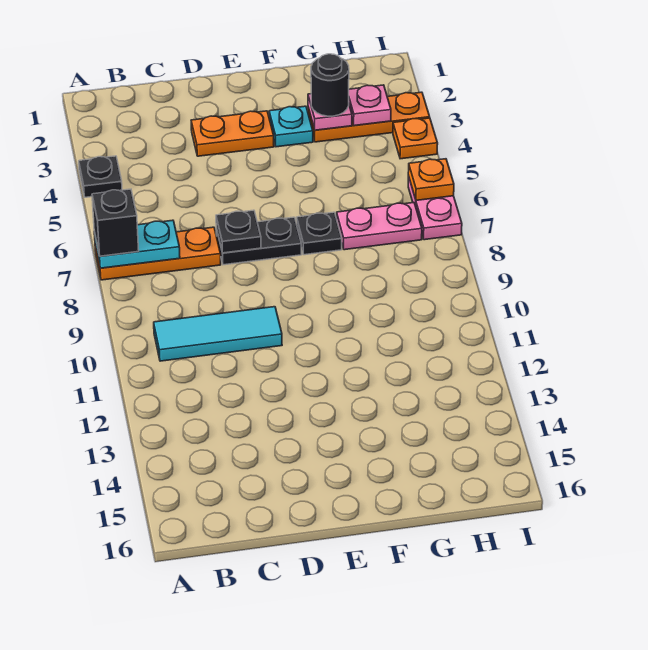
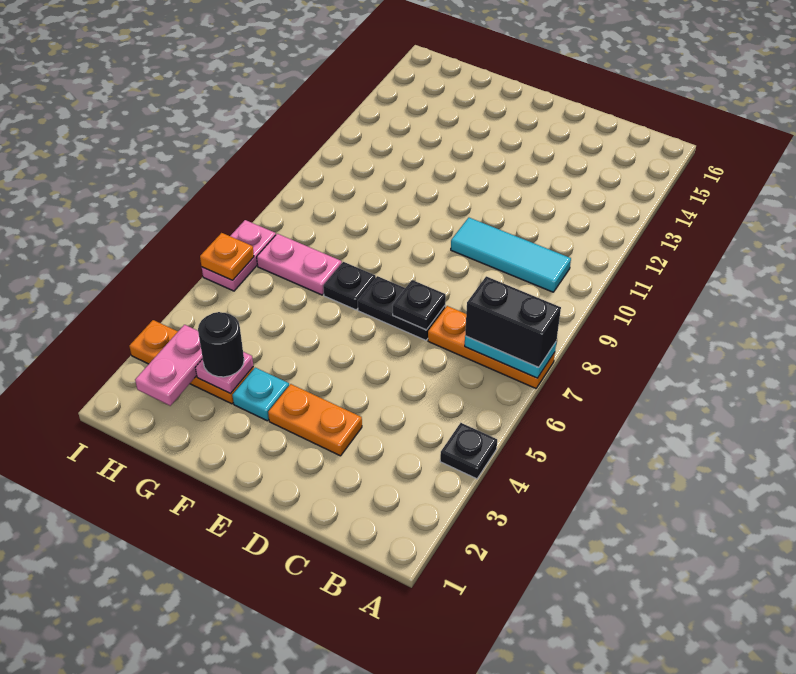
black brick A7 level 3 -> black brick A7:B7 level 3
pink plate H3 level 2 -> pink plate H2:H3 level 2
orange plate I4 level 1 -> none

